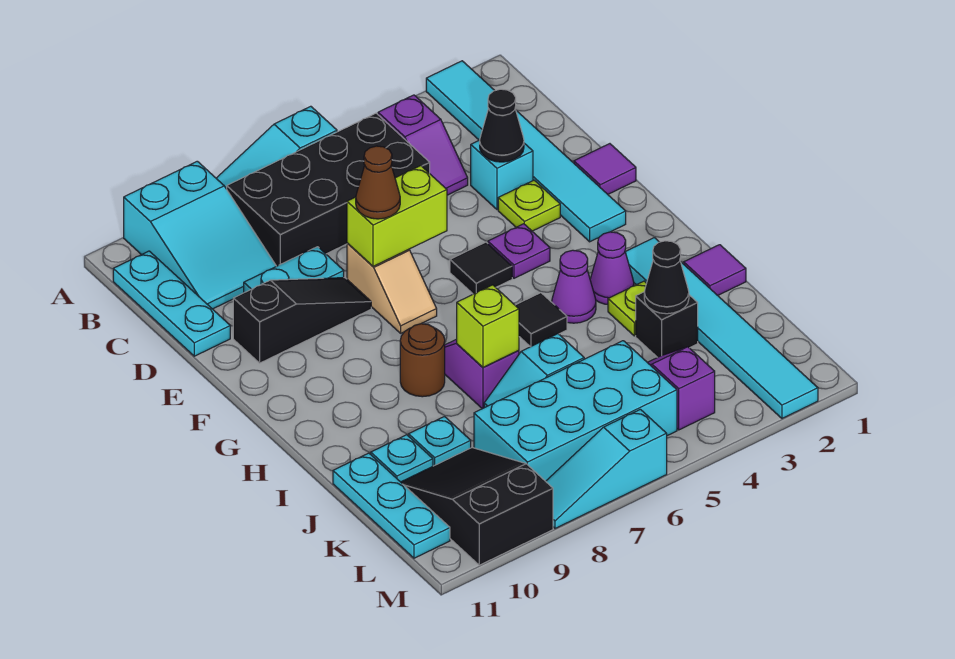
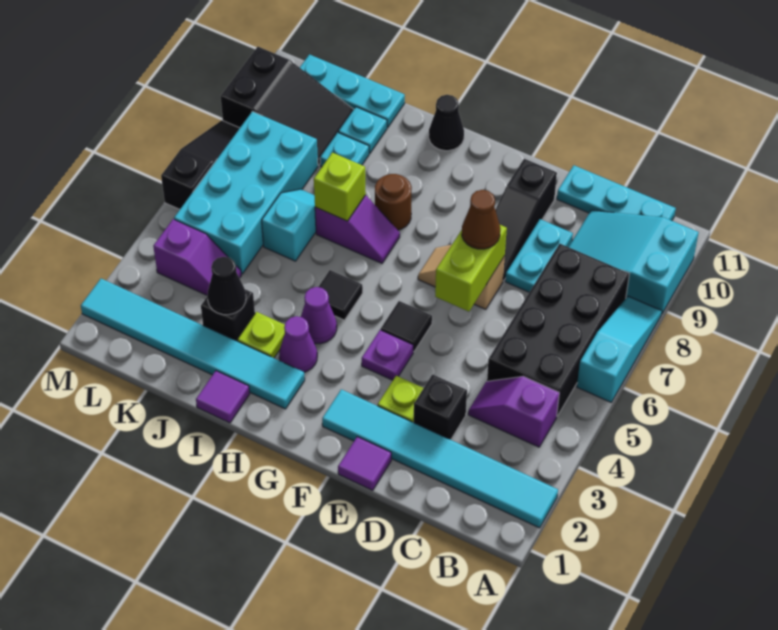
cyan brick D3 level 1 -> black brick D3 level 1
black cone D3 level 2 -> black cone H11 level 1
cyan slope M6:M8 level 1 top 6 -> black slope M6:M8 level 1 top 6

